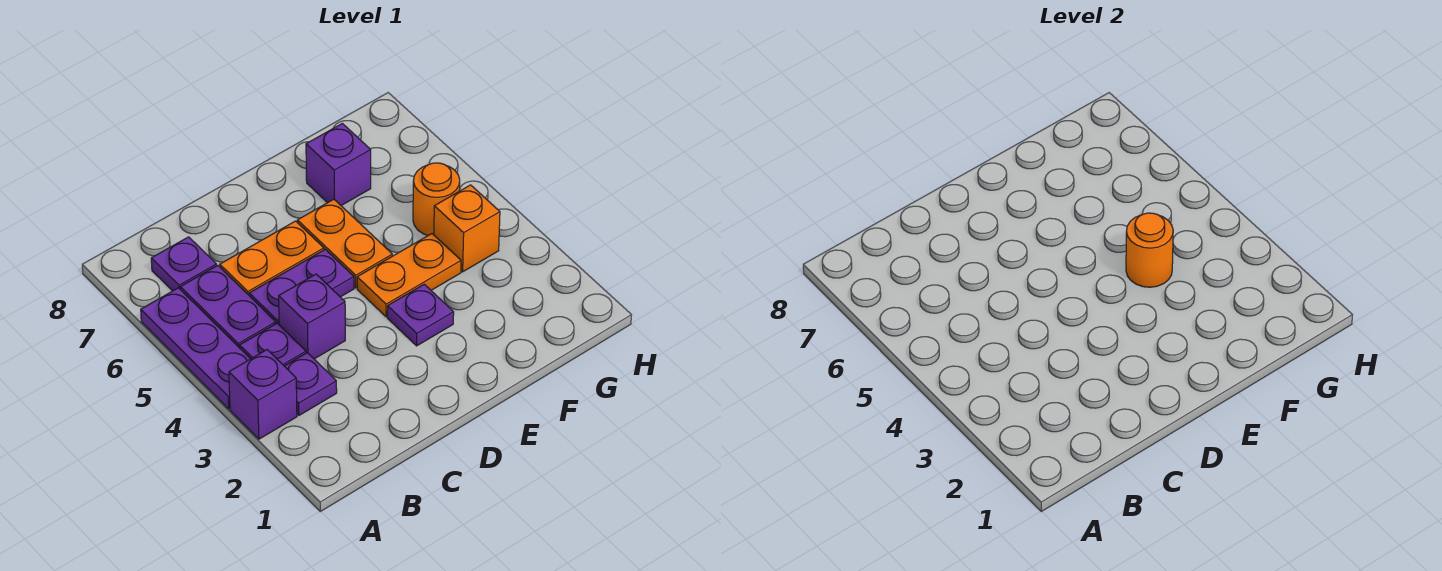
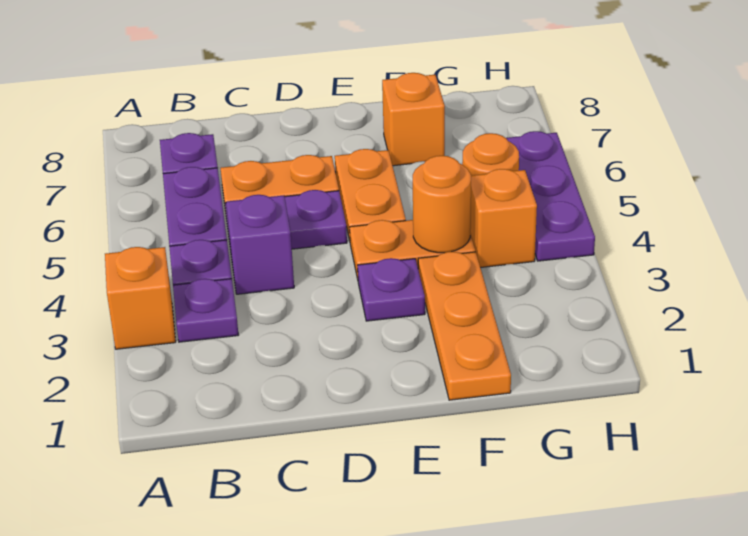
purple brick A3 level 1 -> orange brick A3 level 1
purple plate A4:A6 level 1 -> purple plate H4:H6 level 1
none -> orange plate F1:F3 level 1
purple brick F7 level 1 -> orange brick F7 level 1

